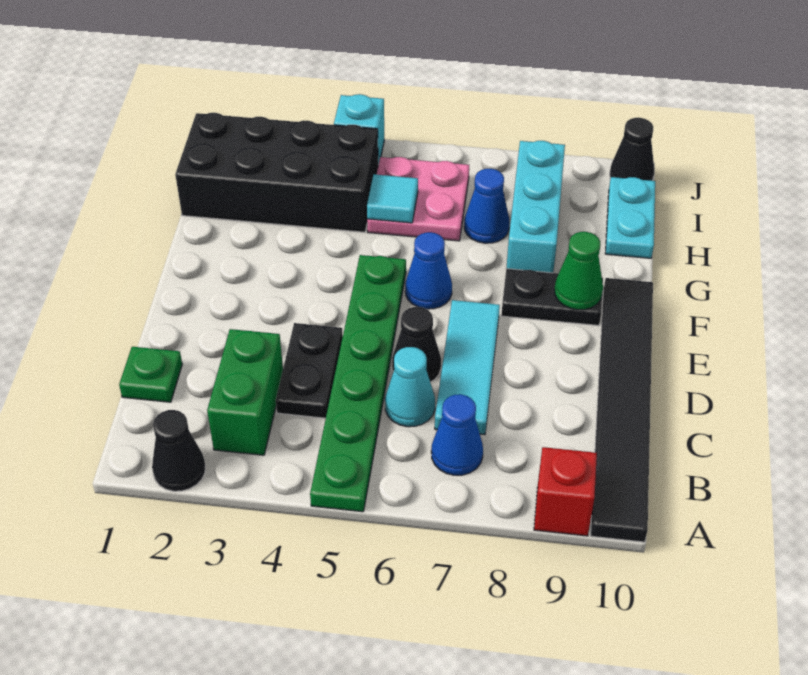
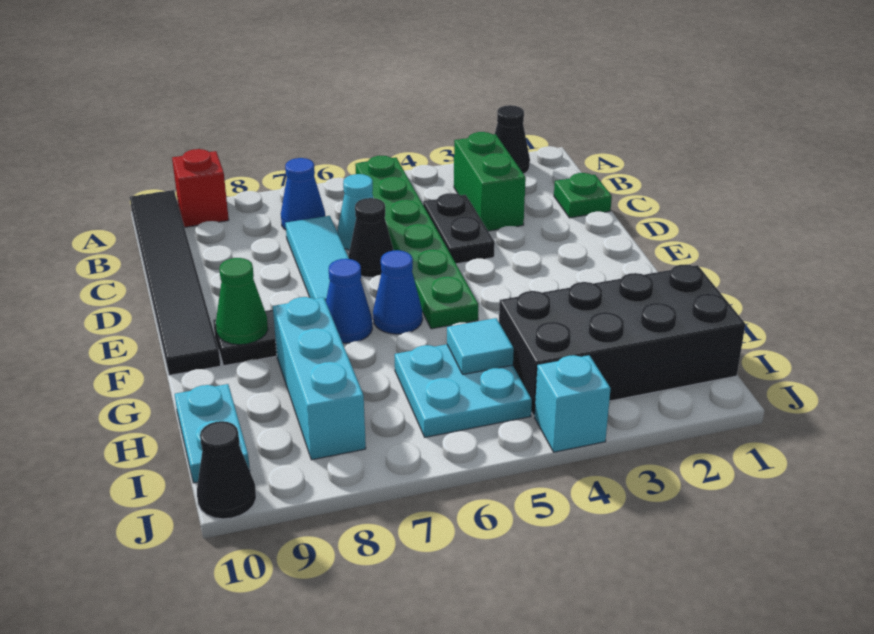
pink plate H5:I6 level 1 -> cyan plate H5:I6 level 1
blue cone H7 level 1 -> blue cone F7 level 1

